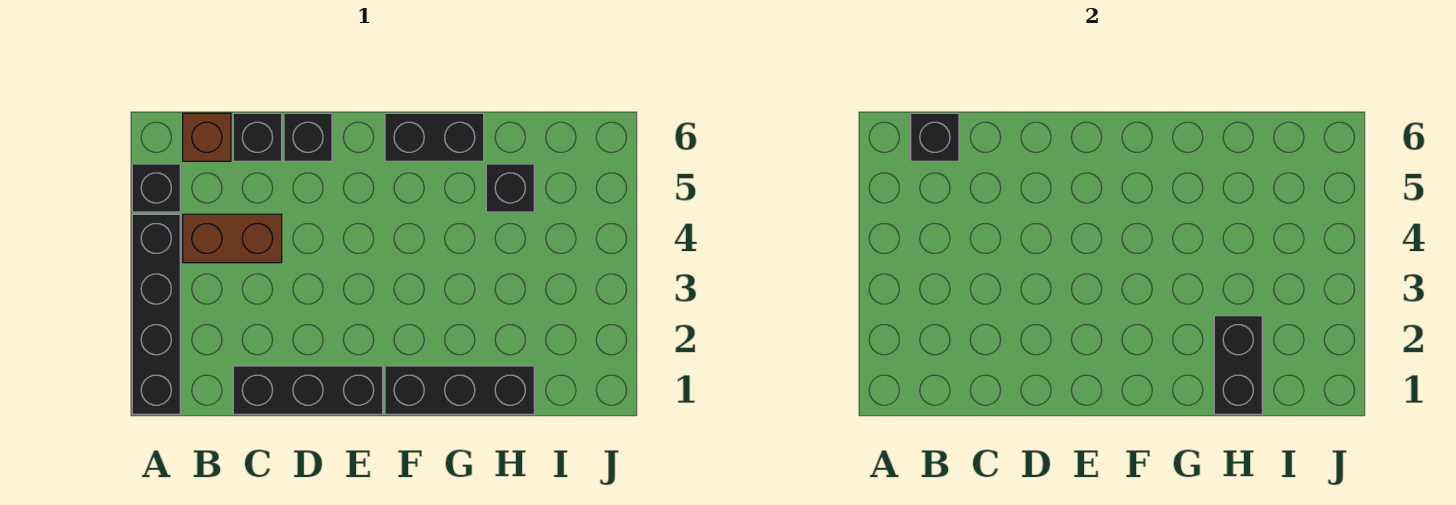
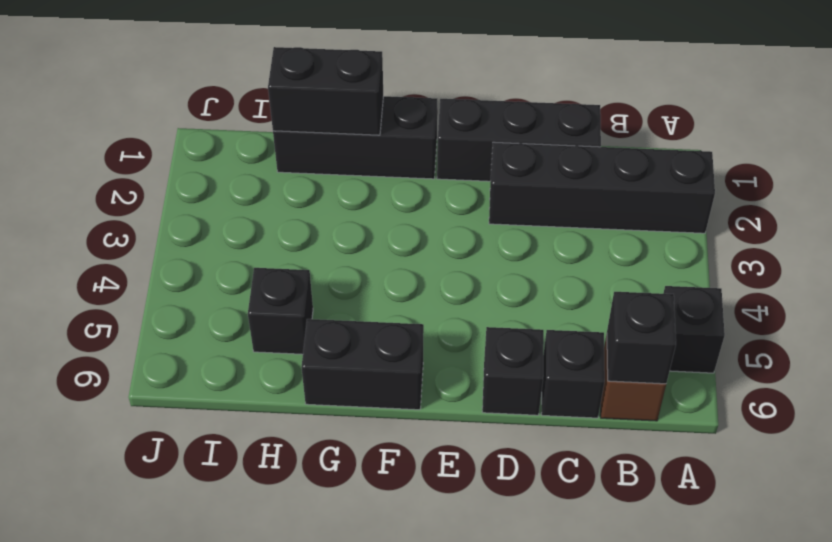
black brick A1:A4 level 1 -> black brick A2:D2 level 1
brown brick B4:C4 level 1 -> none
black brick H1:H2 level 2 -> black brick G1:H1 level 2

